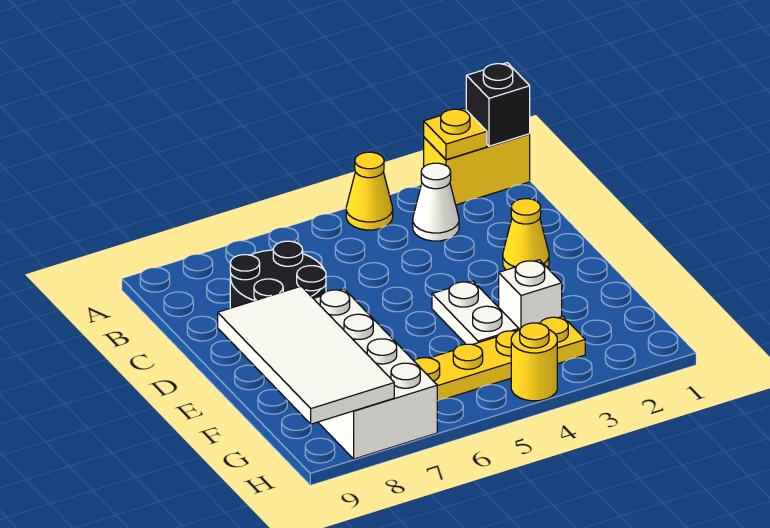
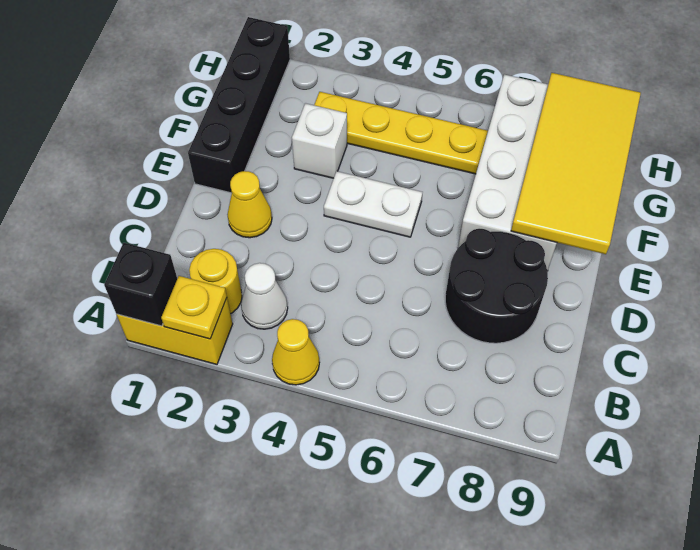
none -> black brick E1:H1 level 1
white plate E4:F4 level 1 -> white plate E4:E5 level 1
white tile E8:H9 level 2 -> yellow tile E8:H9 level 2
yellow round brick H4 level 1 -> yellow round brick B2 level 1

